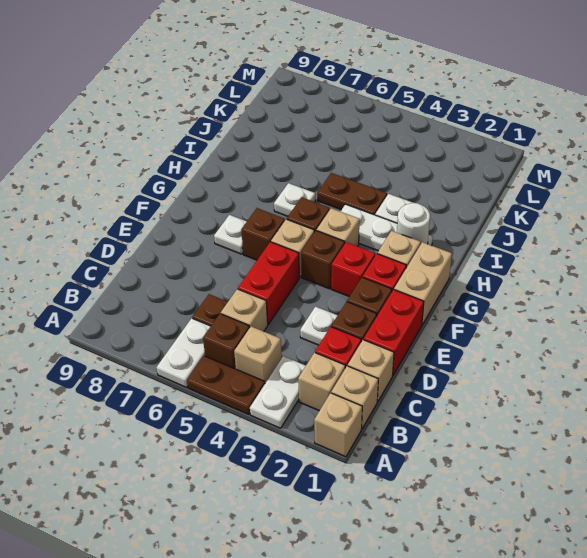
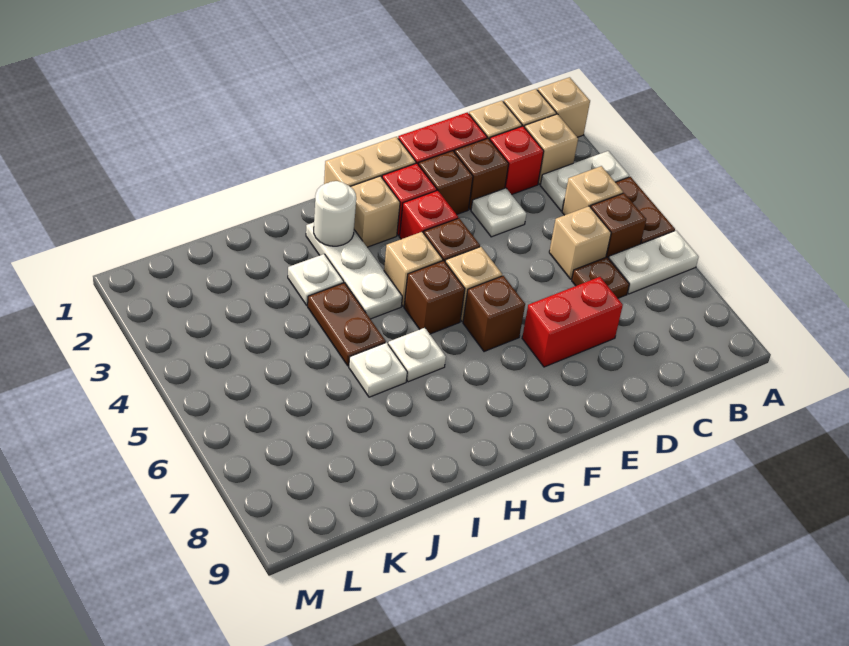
red brick D5:E5 level 1 -> red brick D7:E7 level 1
white plate F7 level 1 -> white plate I6 level 1

